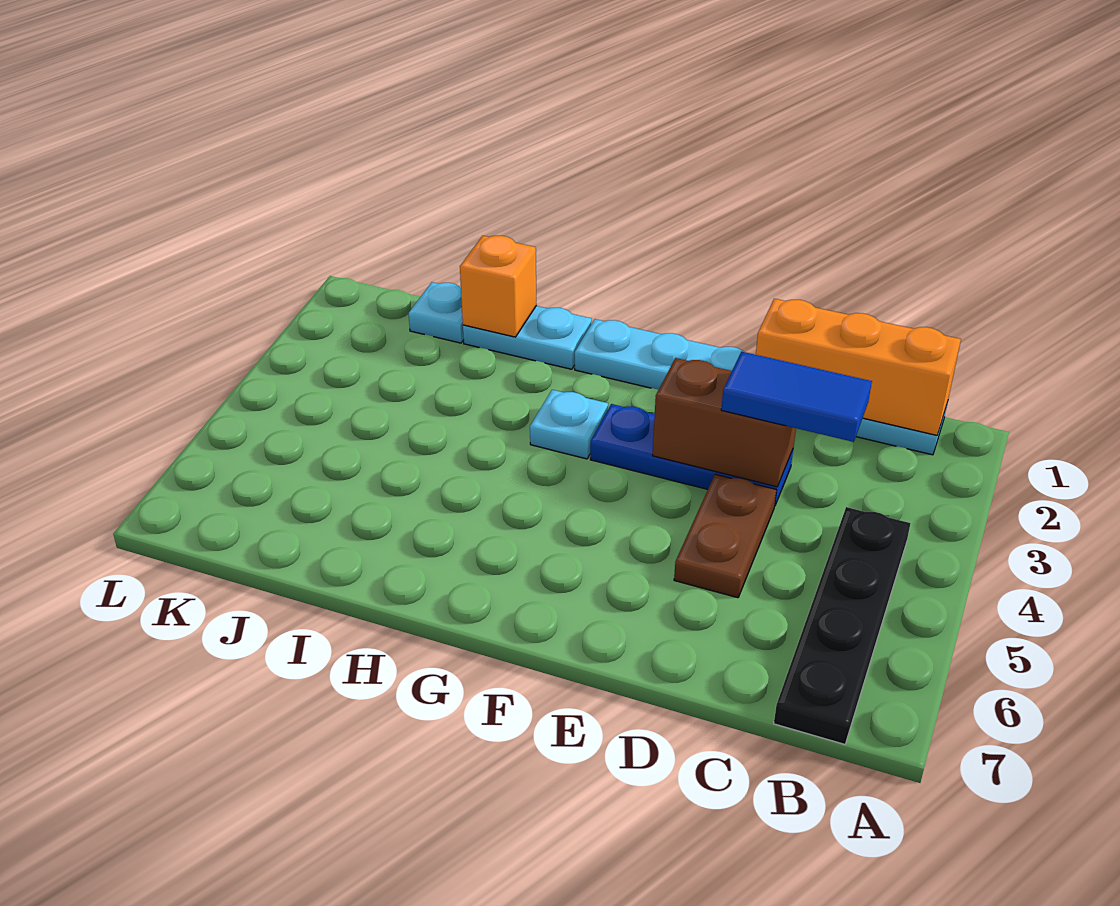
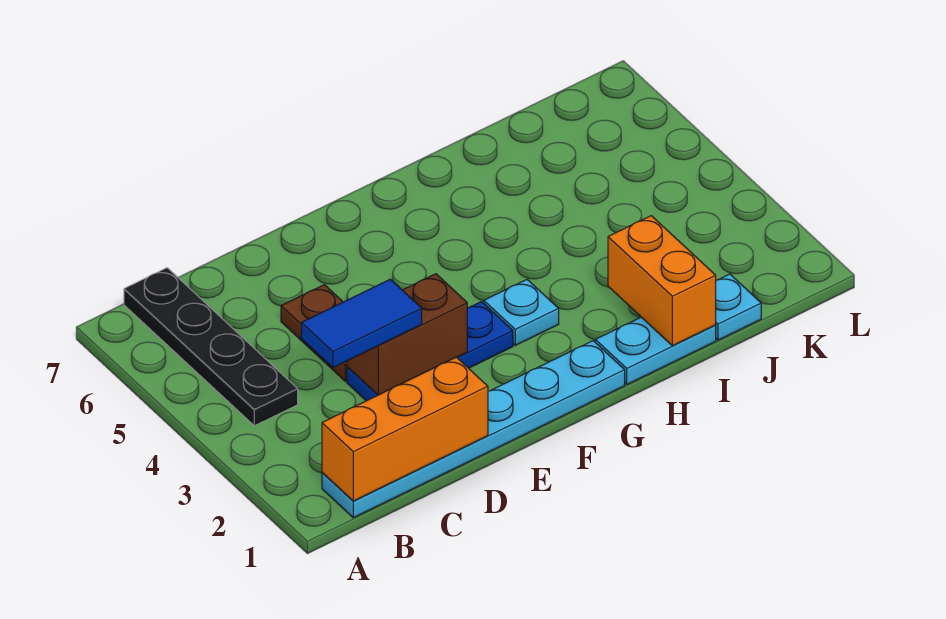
orange brick I1 level 2 -> orange brick I1:I2 level 2

